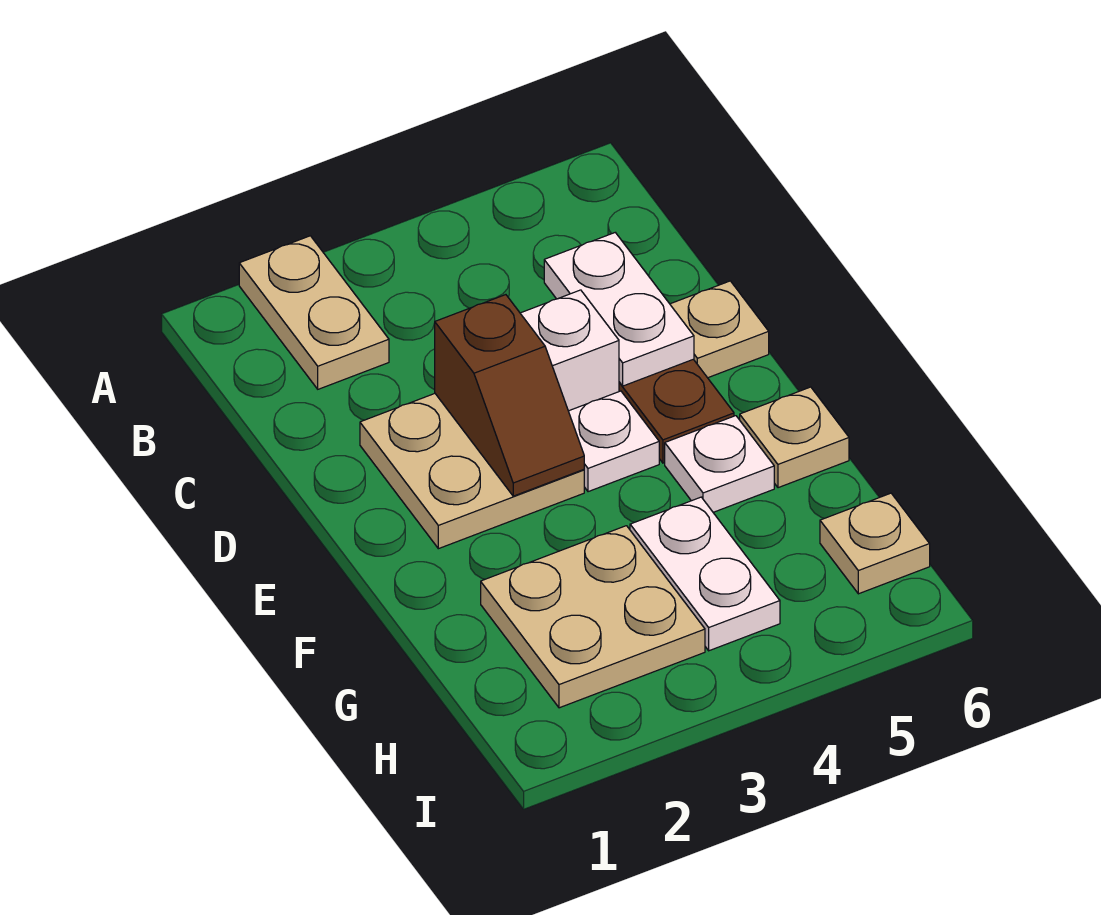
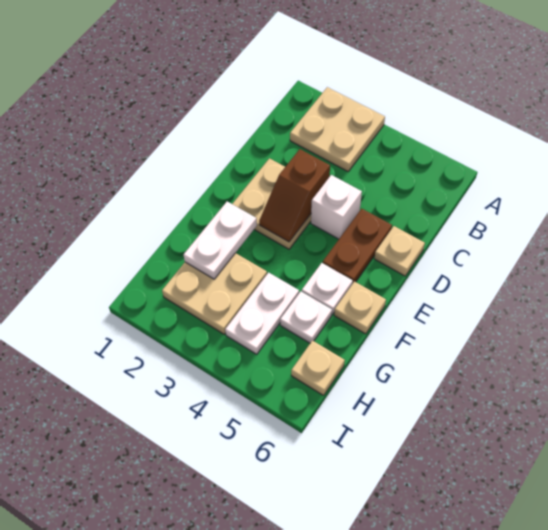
tan plate A2:B2 level 1 -> tan plate A2:B3 level 1
white plate C5:D5 level 2 -> white plate F2:G2 level 2
white plate E4 level 1 -> white plate G5 level 1

